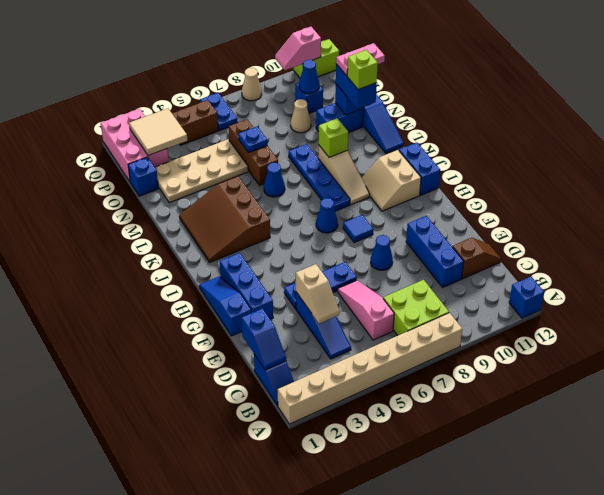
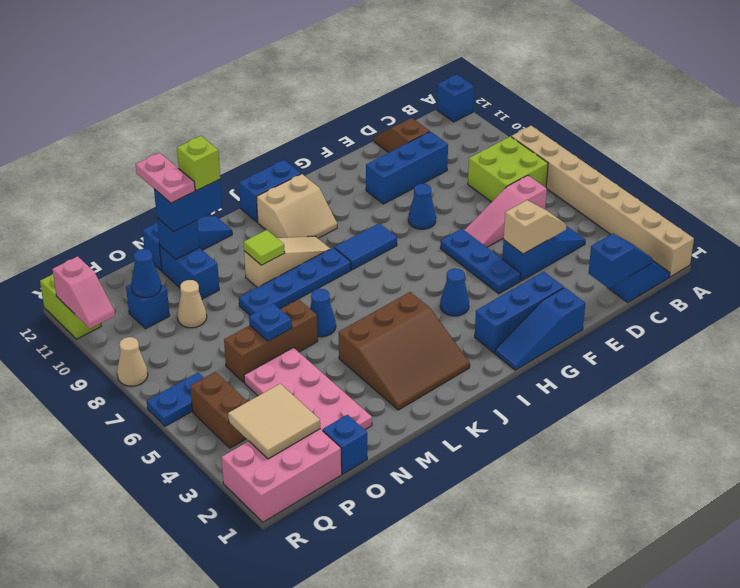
blue tile H8 level 1 -> blue tile H8:I8 level 1
blue cone I7 level 1 -> blue cone H4 level 1
lime brick L9 level 2 -> lime tile L9 level 2
tan plate N2:O5 level 1 -> pink plate N2:O5 level 1

